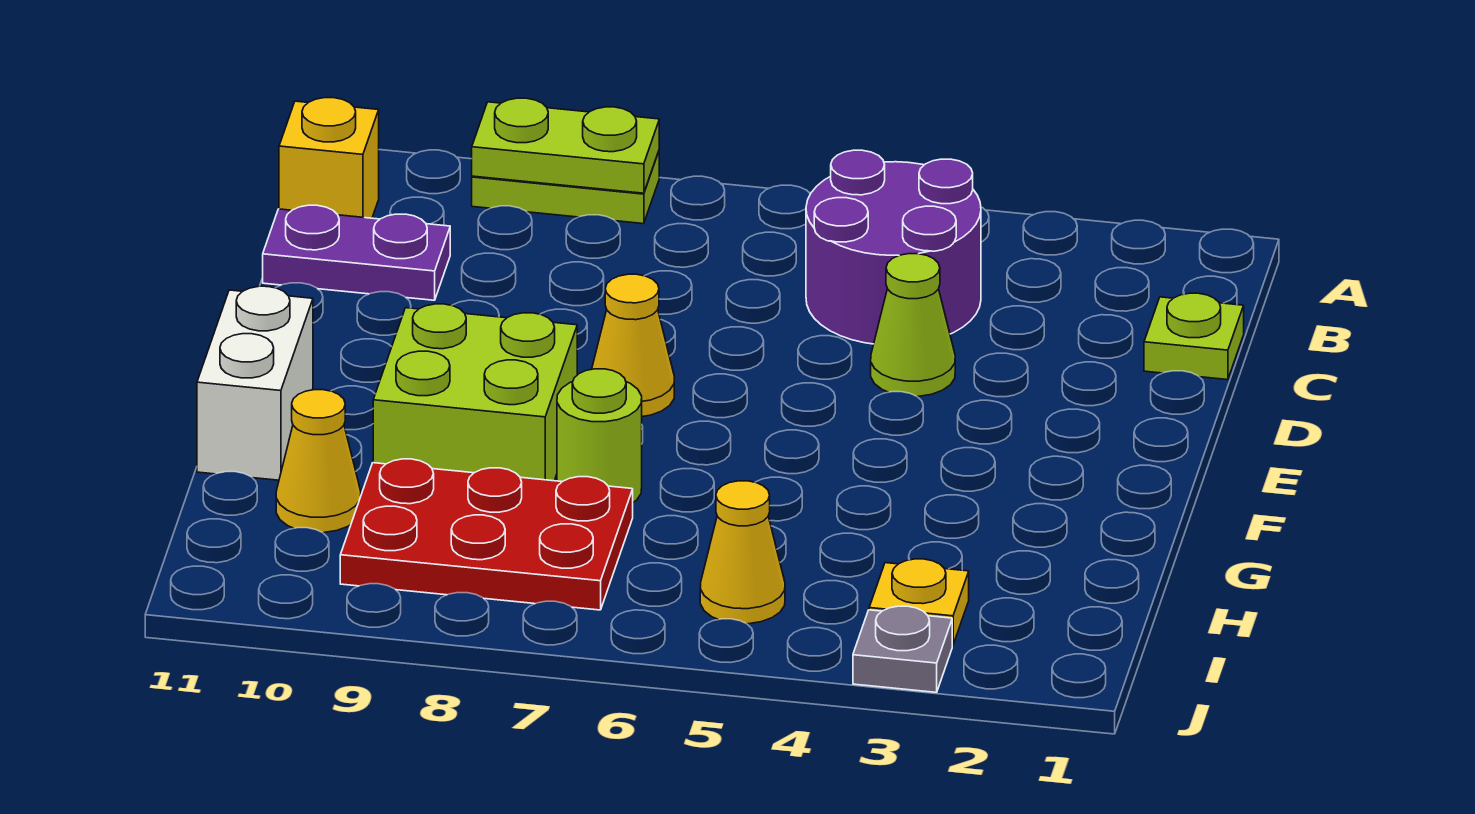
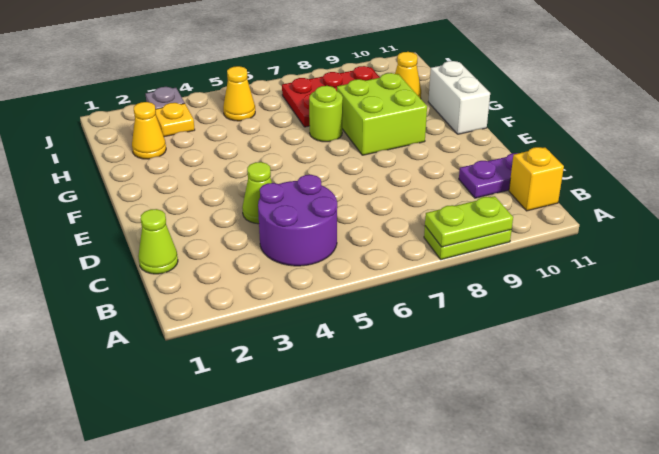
lime plate C1 level 1 -> lime cone C1 level 1
yellow cone E7 level 1 -> yellow cone H2 level 1

